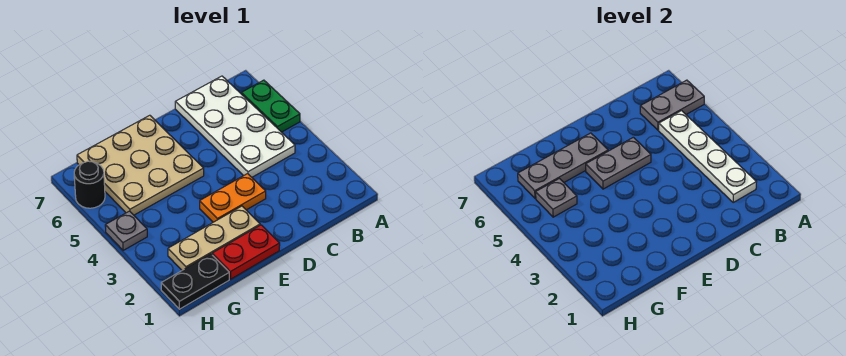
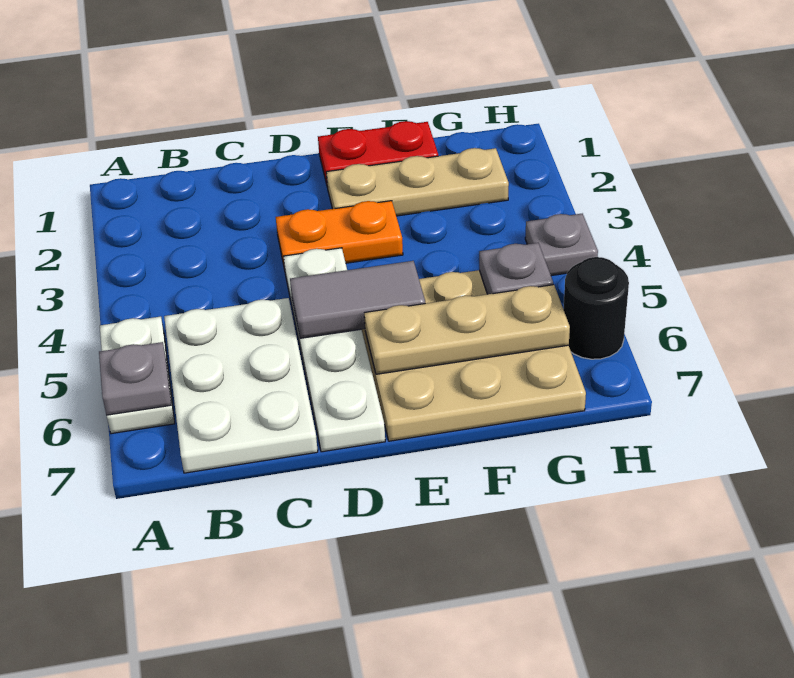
green plate A5:A6 level 1 -> white plate A5:A6 level 1
grey plate A6:B6 level 2 -> grey plate A6 level 2
white plate B2:B5 level 2 -> white plate D4:D7 level 1
white plate B4:C7 level 1 -> white plate B5:C7 level 1
grey plate D5:E5 level 2 -> grey tile D5:E5 level 2
grey plate E6:G6 level 2 -> tan plate E6:G6 level 2
black plate G1:H1 level 1 -> none

